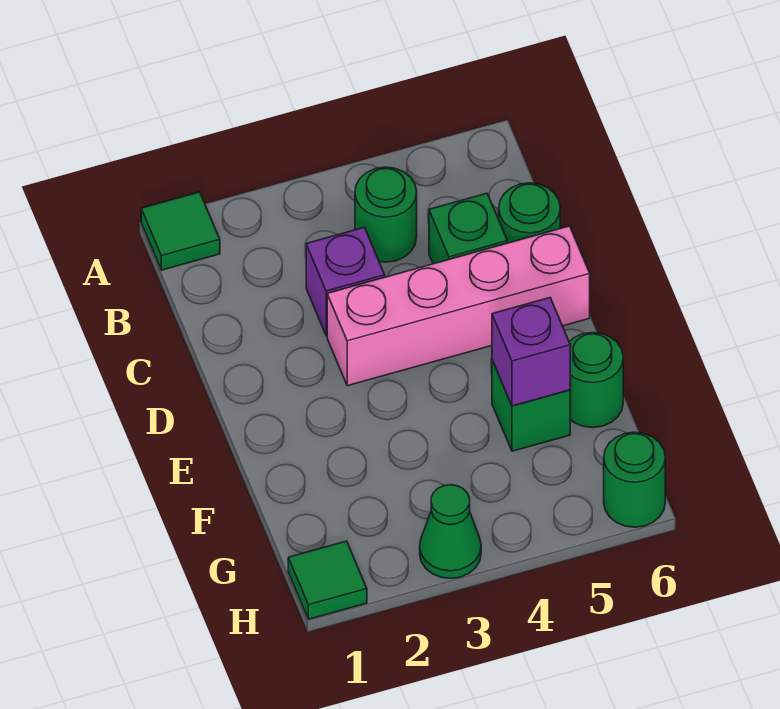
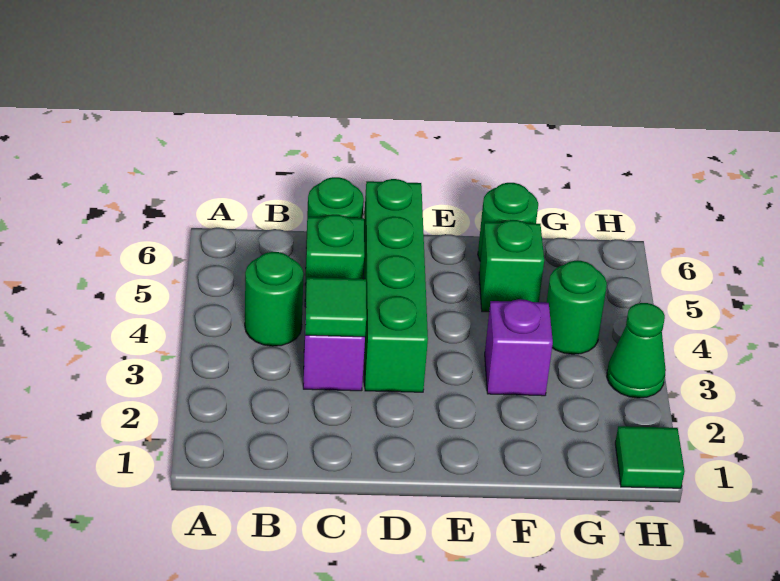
green tile A1 level 1 -> green tile C3 level 2
pink brick D3:D6 level 1 -> green brick D3:D6 level 1
purple brick F5 level 2 -> purple brick F3 level 1
green round brick H6 level 1 -> green round brick G4 level 1

